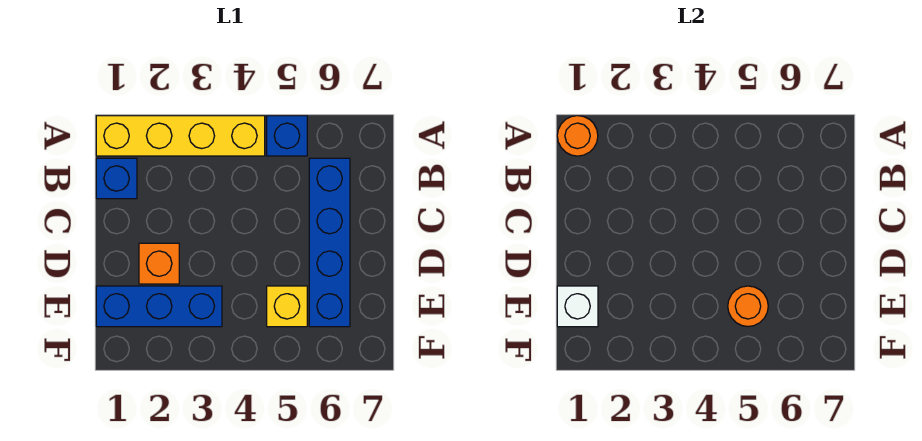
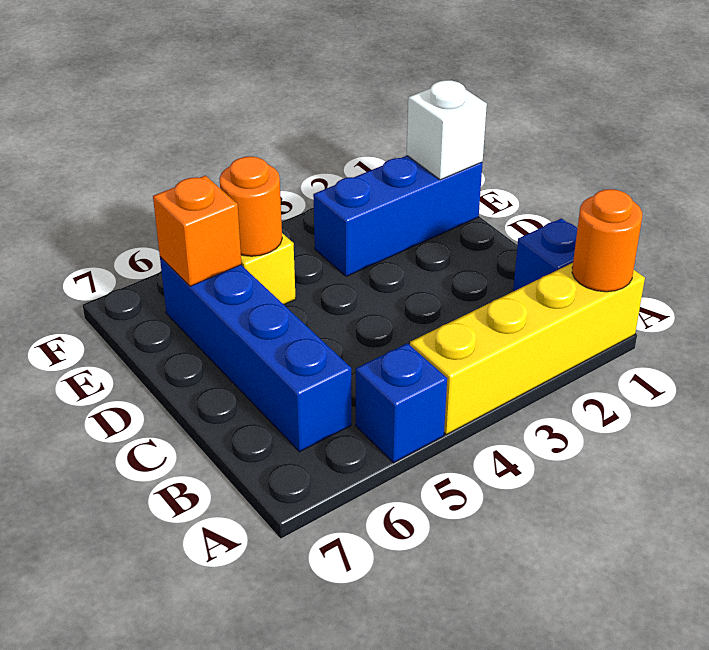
orange brick D2 level 1 -> orange brick E6 level 2

